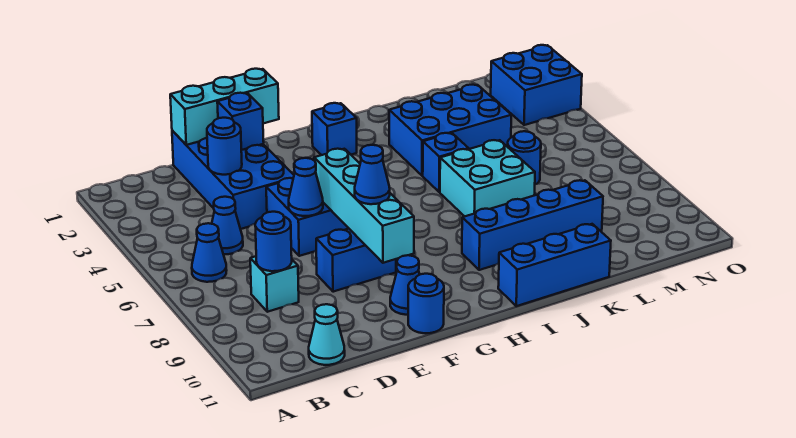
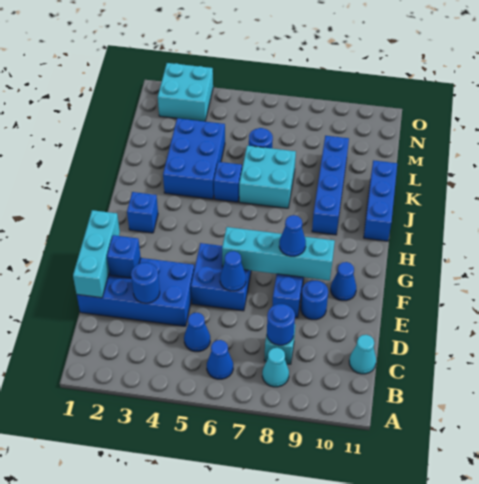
none -> cyan cone B8 level 1
blue round brick F11 level 1 -> blue round brick E9 level 1
blue brick N2:O3 level 1 -> cyan brick N2:O3 level 1

